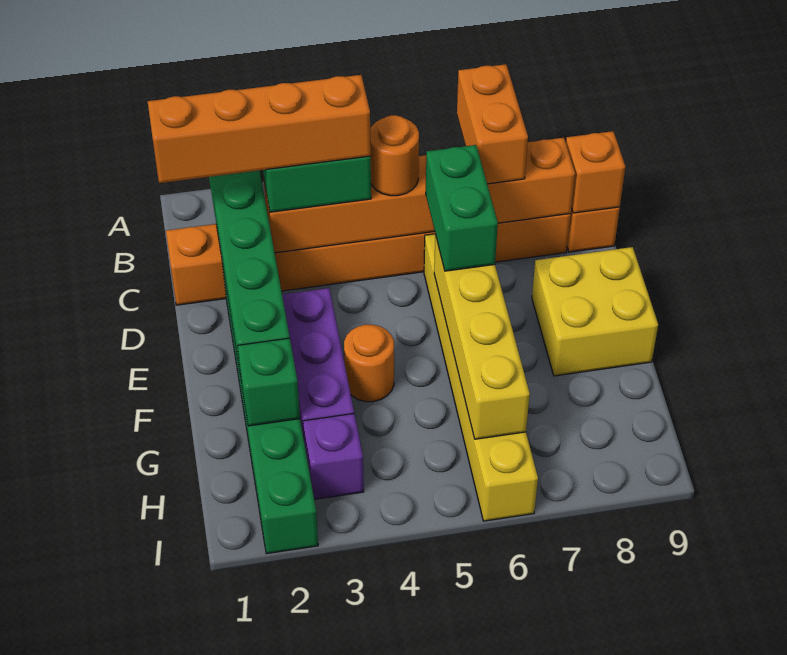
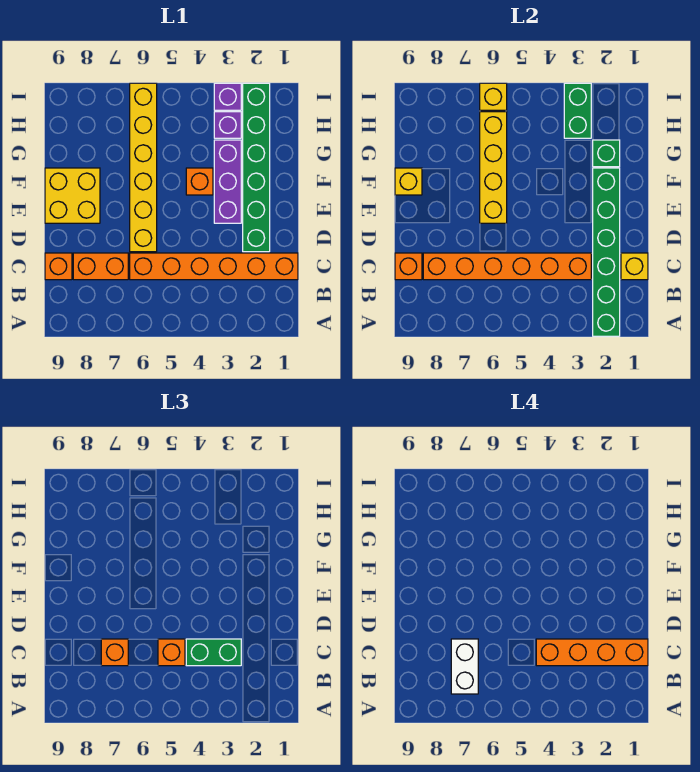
orange brick B7:C7 level 3 -> orange brick C7 level 3
none -> white brick B7:C7 level 4
none -> yellow brick C1 level 2
orange round brick C5 level 3 -> orange brick C5 level 3
green brick D6:E6 level 3 -> green brick H3:I3 level 2
orange round brick F4 level 1 -> orange brick F4 level 1
none -> yellow brick F9 level 2
none -> purple brick I3 level 1
none -> yellow brick I6 level 2

